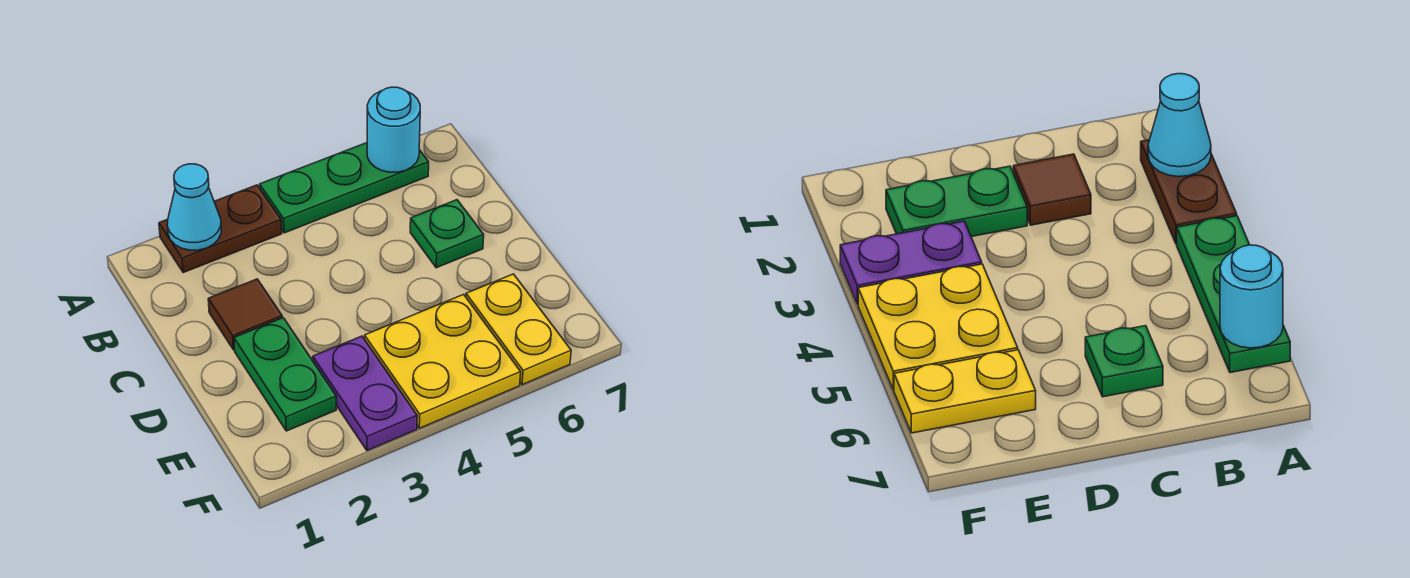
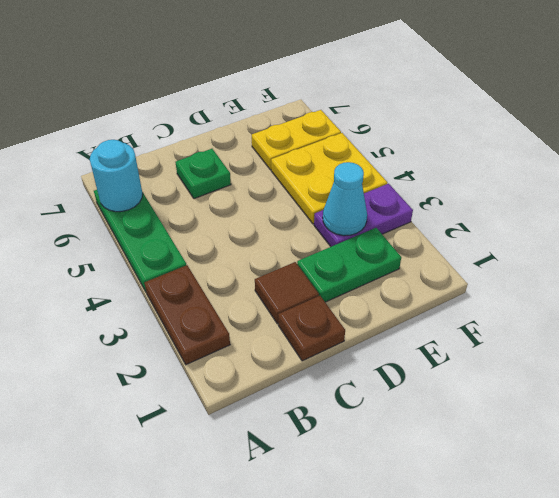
cyan cone A2 level 2 -> cyan cone E3 level 2
none -> brown plate C1 level 1

